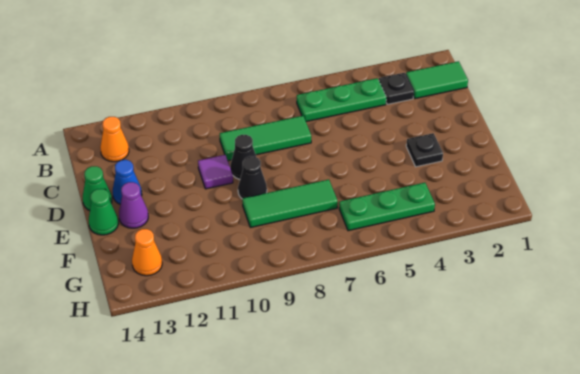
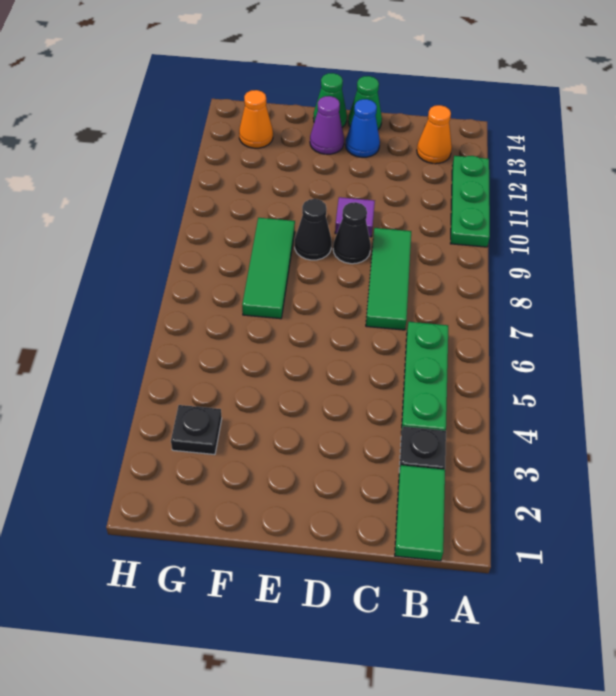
black plate E3 level 1 -> black plate G3 level 1
green plate G4:G6 level 1 -> green plate A10:A12 level 1

